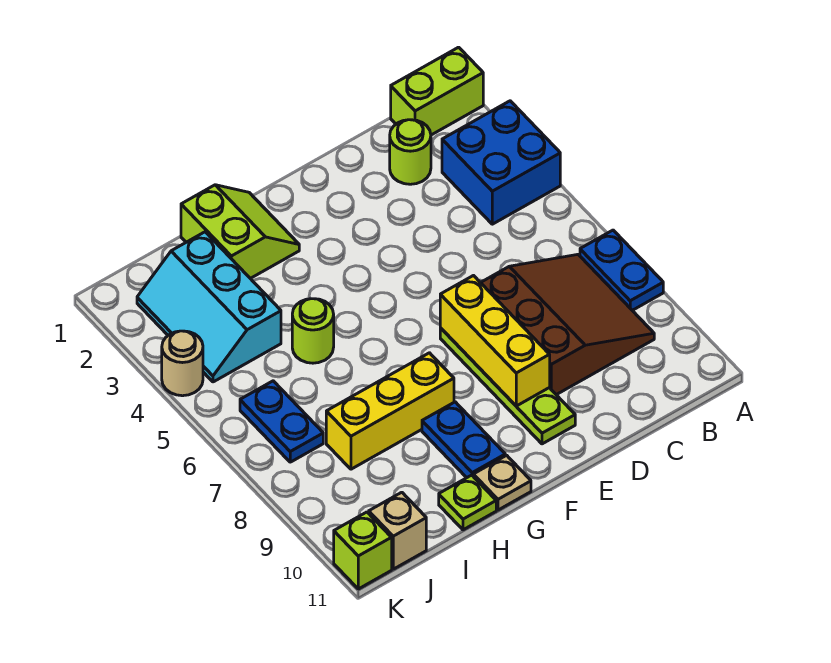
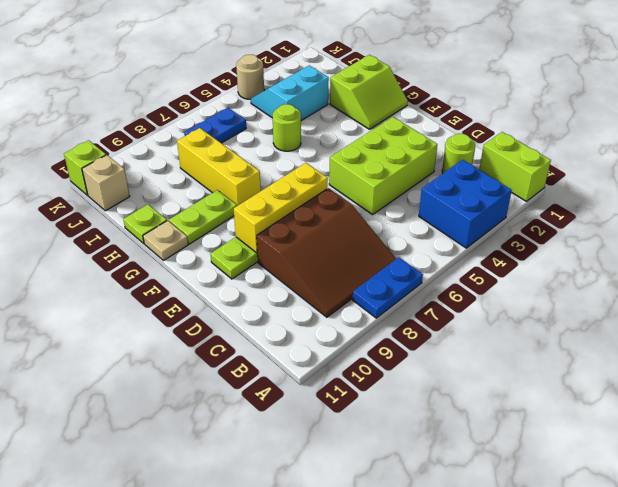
none -> lime brick D3:E5 level 1
blue plate G9:G10 level 1 -> lime plate G9:G10 level 1
cyan slope I2:J4 level 1 top I -> cyan slope I3:J4 level 1 top I

